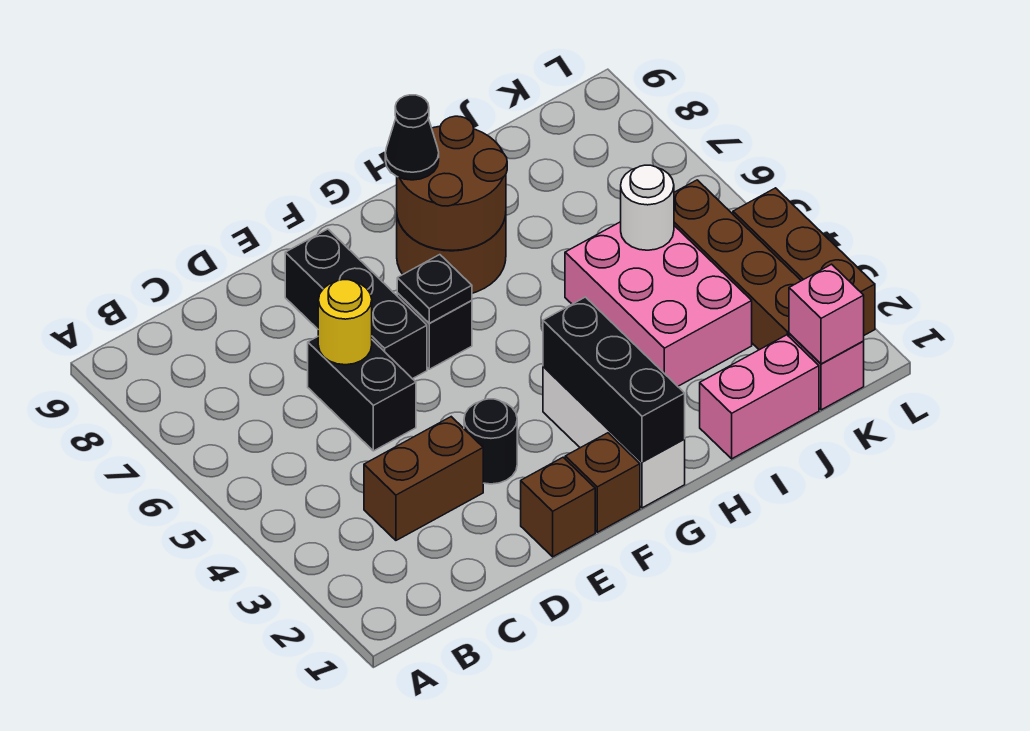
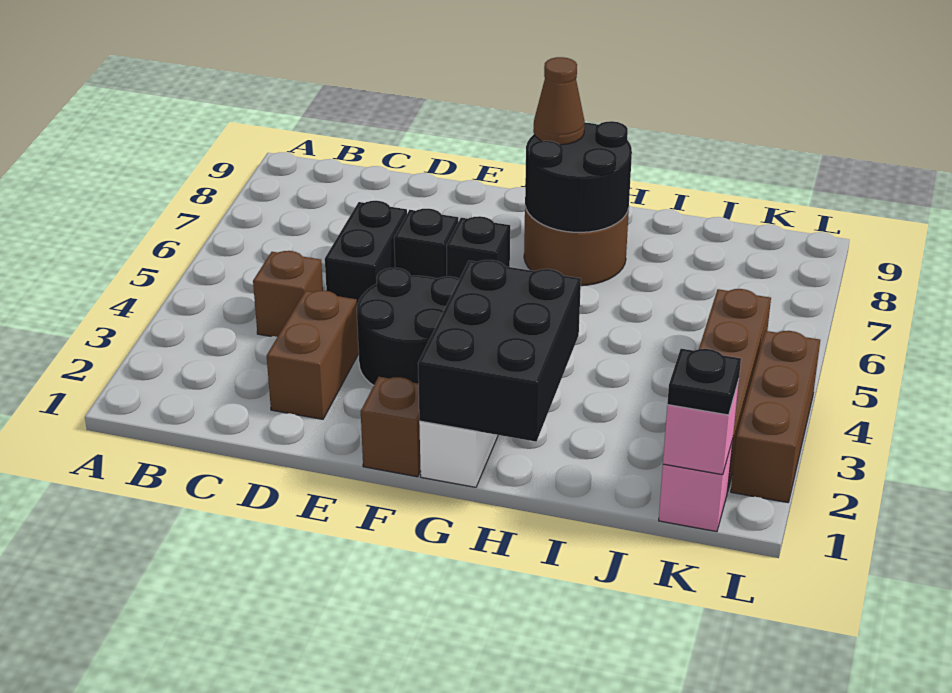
brown brick C3:D3 level 1 -> brown brick D2:D3 level 1
yellow round brick D6 level 2 -> none
brown brick E1 level 1 -> brown brick C4 level 1
black round brick E3 level 1 -> black round brick E3:F4 level 1
black brick E6:E8 level 1 -> black brick E6 level 1
black plate F6 level 2 -> black plate K1 level 3
black brick G1:G3 level 2 -> black brick G1:H3 level 2
brown round brick G7:H8 level 2 -> black round brick G7:H8 level 2
black cone G8 level 3 -> brown cone G8 level 3
pink brick I1:J1 level 1 -> none
pink brick I3:J5 level 1 -> none
white round brick J5 level 2 -> none

